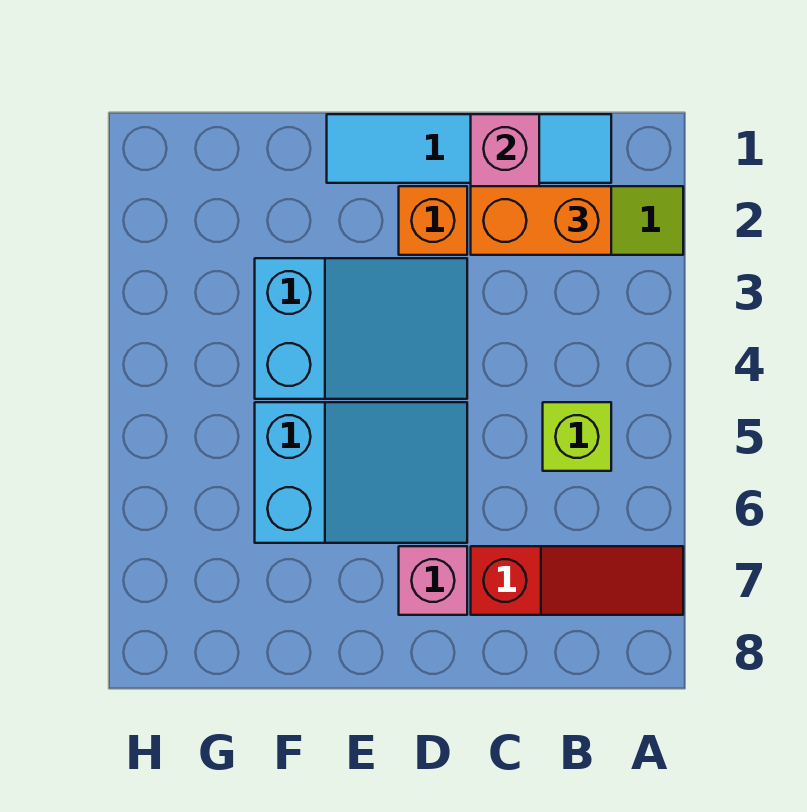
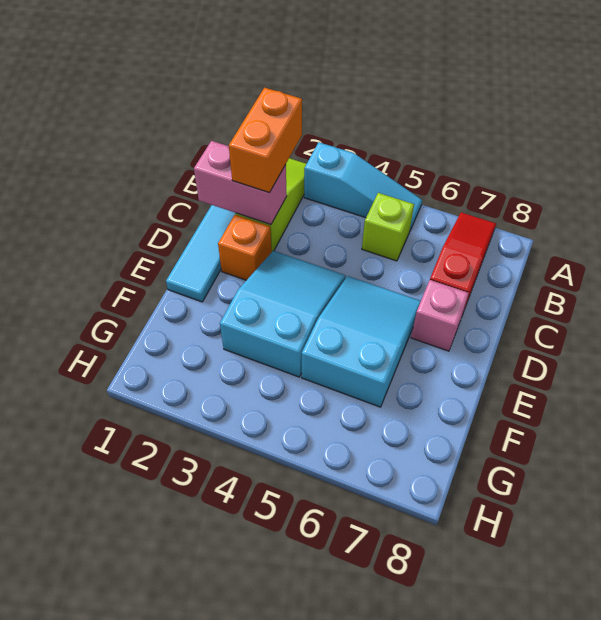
none -> cyan slope A3:A5 level 1 top 3

